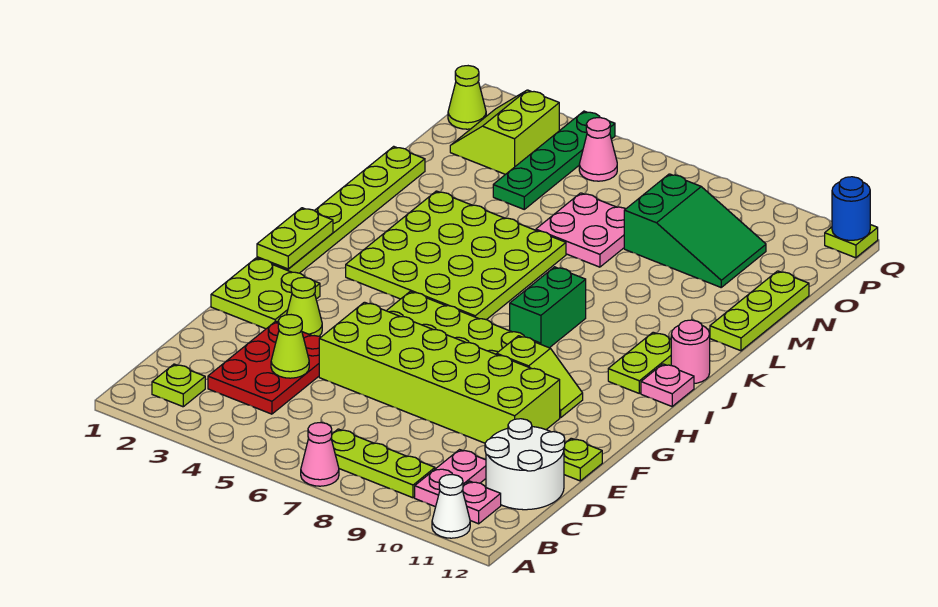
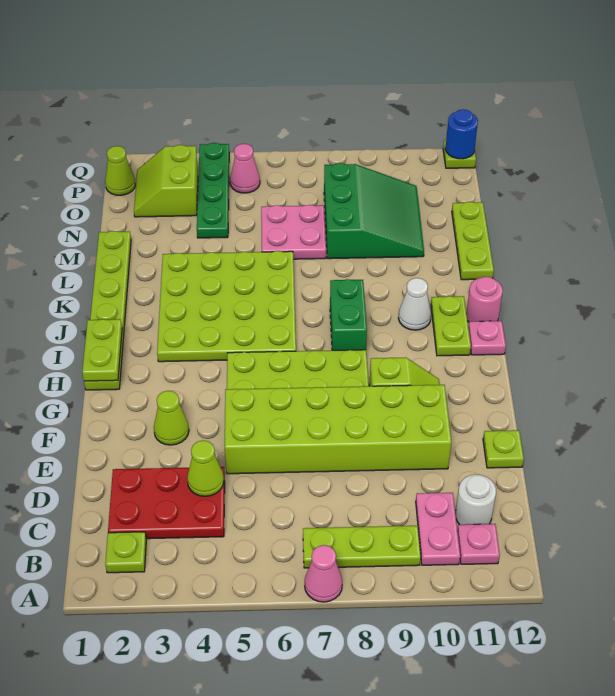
white cone A11 level 1 -> white cone J10 level 1
red plate C3:E4 level 1 -> red plate C2:D4 level 1
white round brick C11:D12 level 1 -> white round brick C11 level 1
lime plate F1:G2 level 1 -> none
green slope N8:O10 level 1 top 8 -> green slope M8:O10 level 1 top 8

